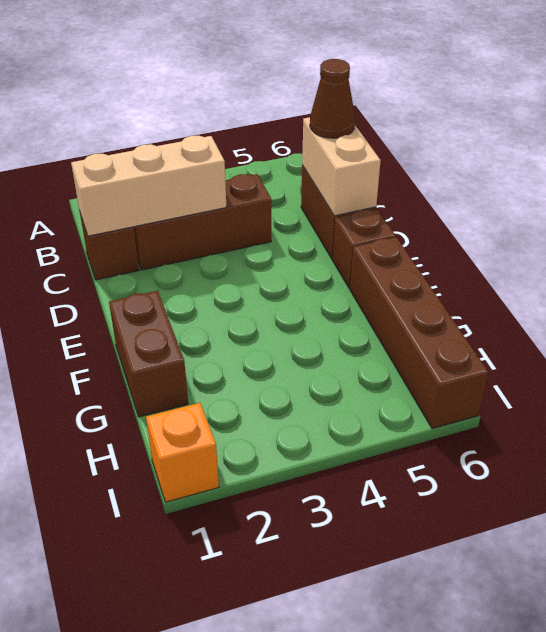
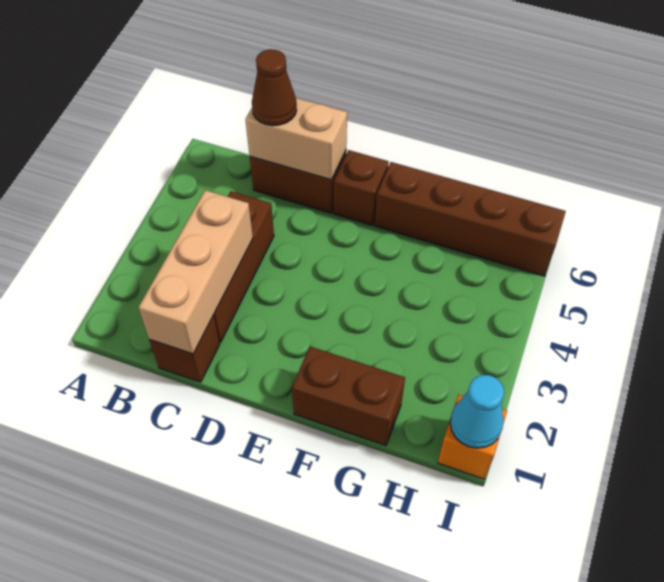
none -> cyan cone I1 level 2

